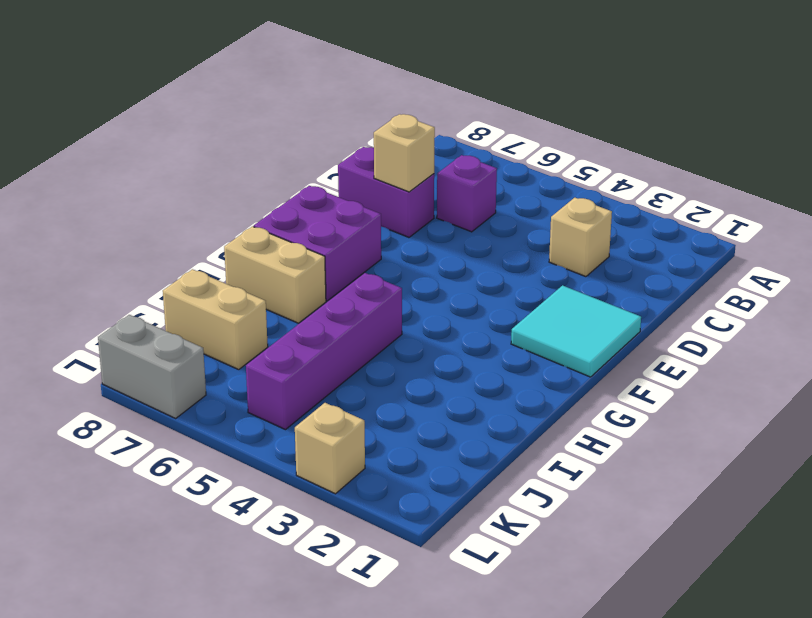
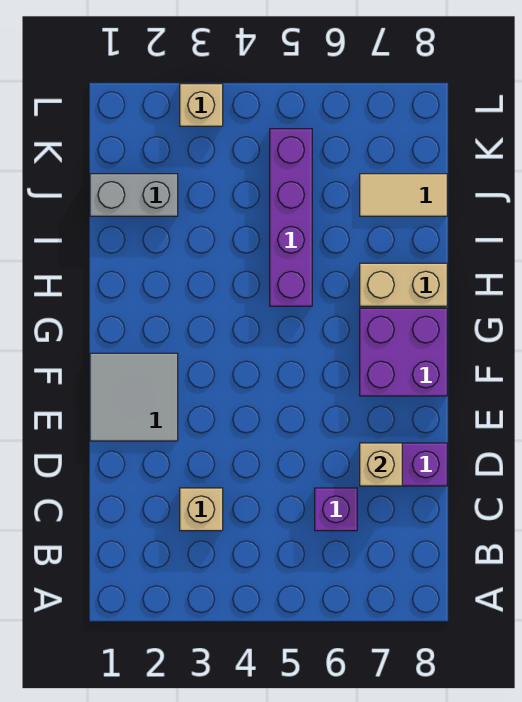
cyan tile E1:F2 level 1 -> grey tile E1:F2 level 1
tan brick J7:J8 level 1 -> tan tile J7:J8 level 1
grey brick L7:L8 level 1 -> grey brick J1:J2 level 1

